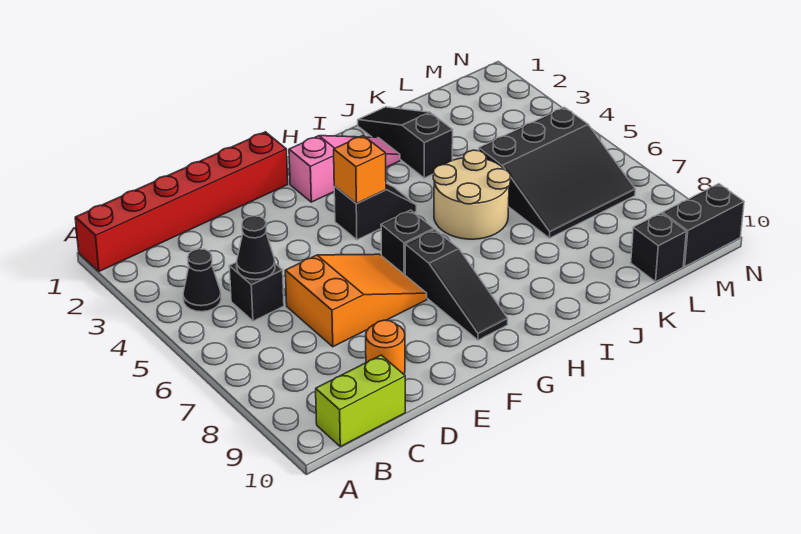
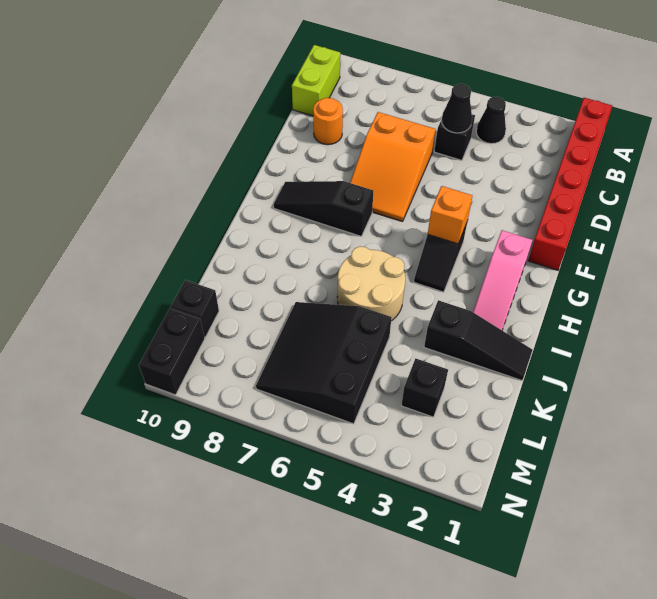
black brick G6 level 1 -> black brick L3 level 1

